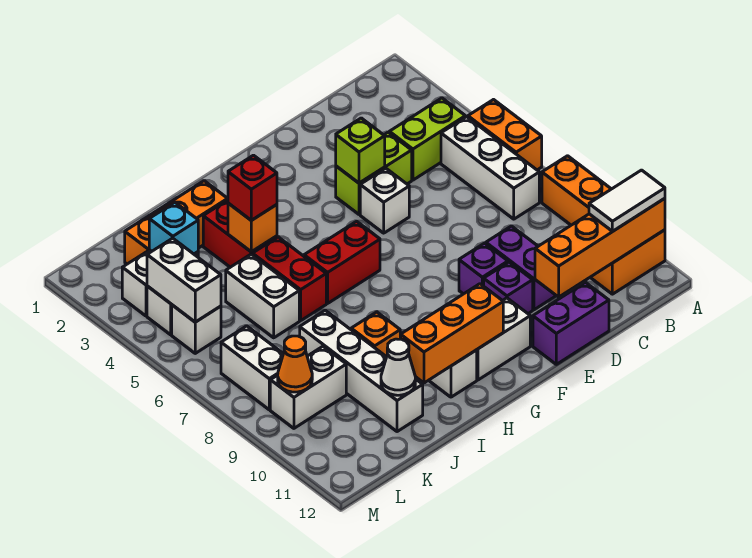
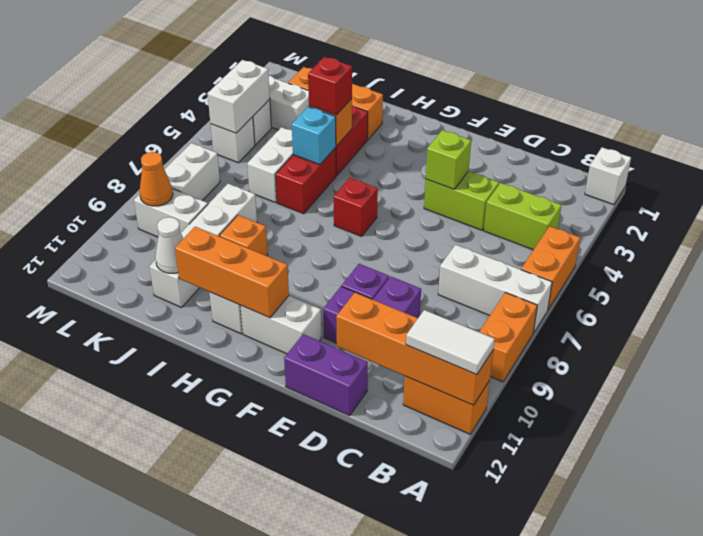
white brick B5:B7 level 1 -> white brick A7:C7 level 1
white brick E5 level 1 -> white brick A1 level 1
red brick G6:H6 level 1 -> red brick G6 level 1
cyan brick K3 level 2 -> cyan brick I5 level 2

